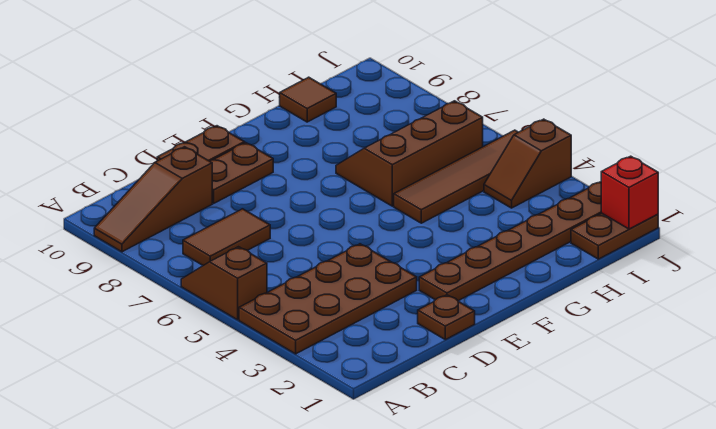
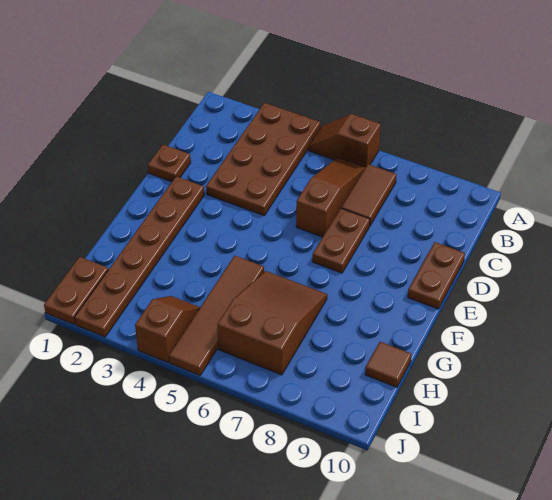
brown slope A5:A6 level 1 top 5 -> brown slope A5:A6 level 1 top 6
brown slope A9:C9 level 1 top C -> brown slope B6:D6 level 1 top D
brown plate D9:E9 level 1 -> brown plate D7:E7 level 1
brown slope G6:I7 level 1 top 6 -> brown slope G6:I7 level 1 top I
red brick J1 level 2 -> none

